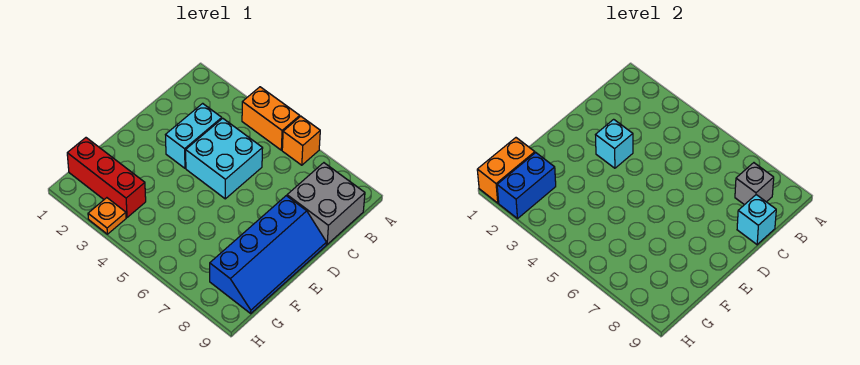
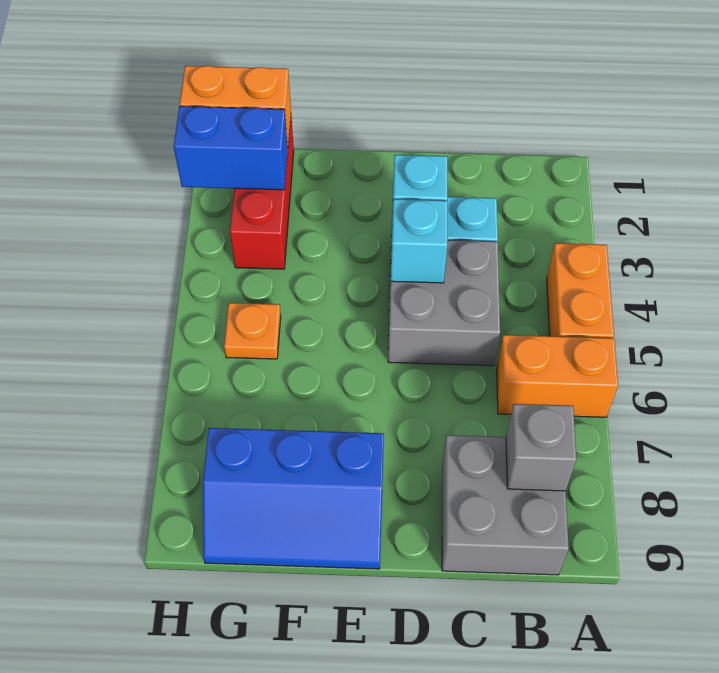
orange brick A6 level 1 -> orange brick A6:B6 level 1
cyan brick C4:D5 level 1 -> grey brick C4:D5 level 1
cyan brick C9 level 2 -> cyan brick D4 level 2
blue slope D8:G9 level 1 top 8 -> blue slope E8:G9 level 1 top 8
orange plate H3 level 1 -> orange plate G5 level 1

